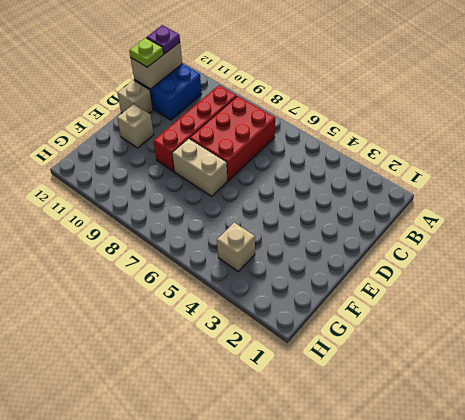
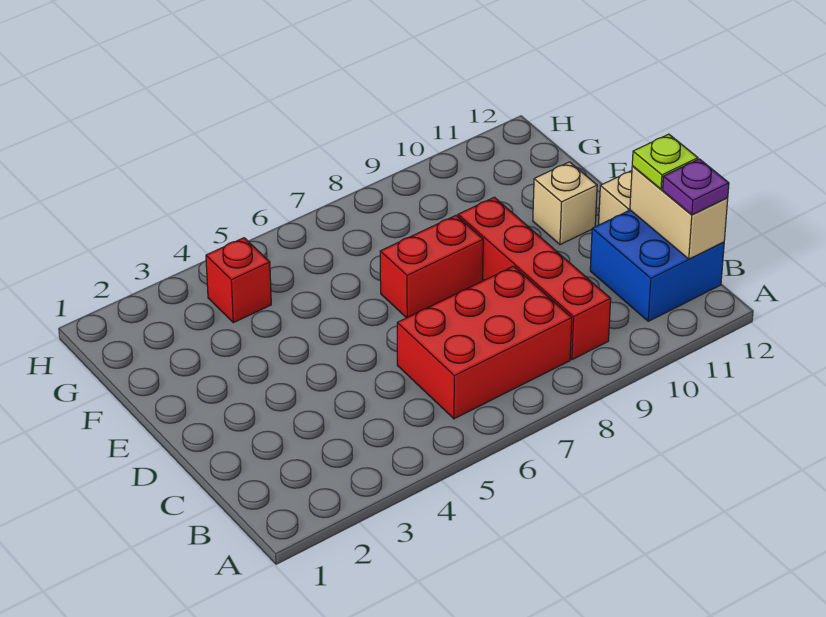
red brick B7:D8 level 1 -> red brick B6:C8 level 1
tan brick E7:E8 level 1 -> red brick E7:E8 level 1
tan brick G4 level 1 -> red brick G4 level 1

